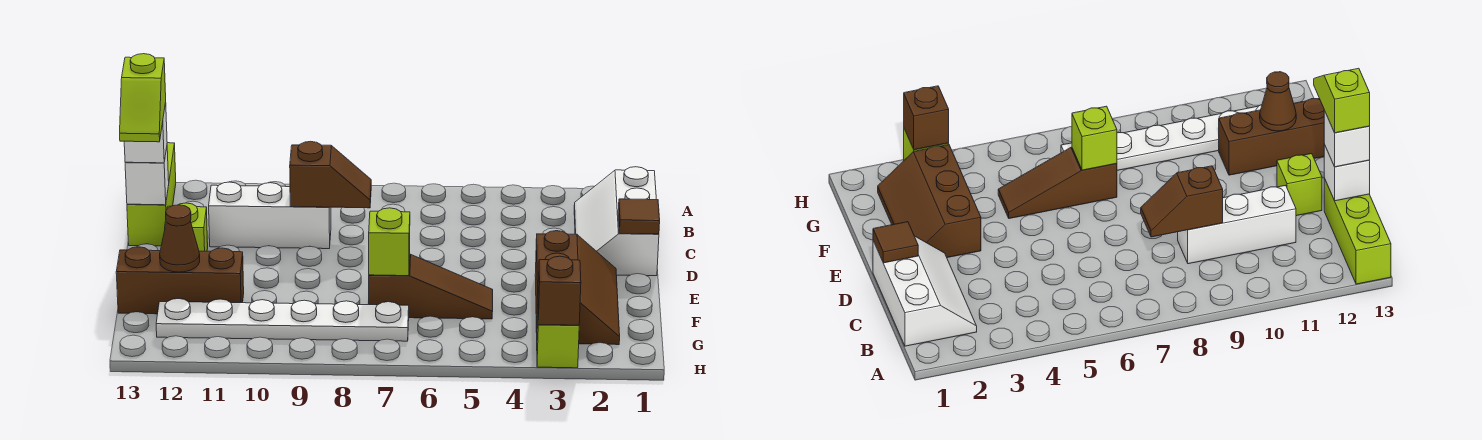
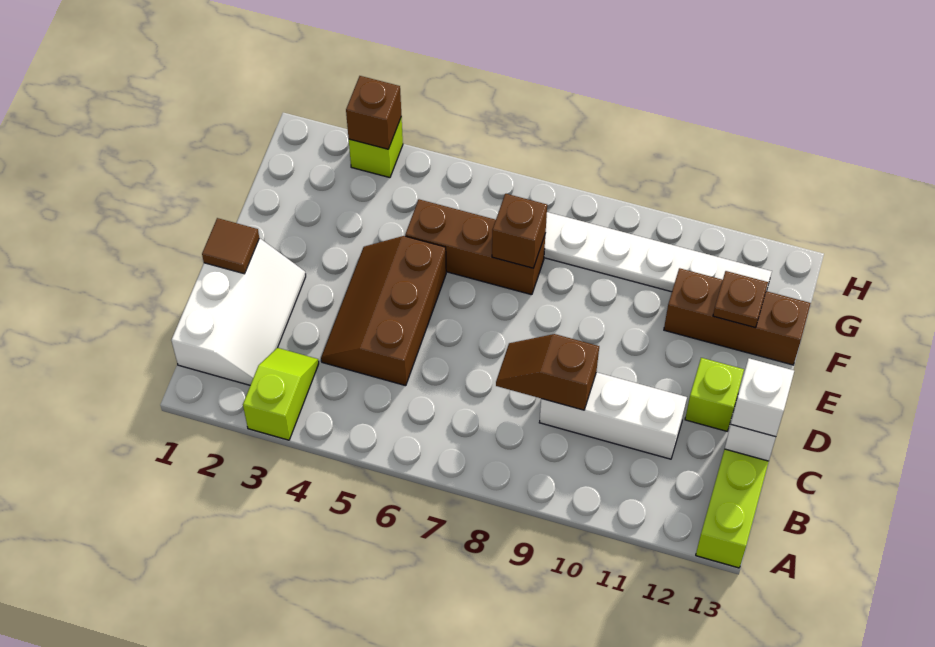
lime slope C13:D13 level 4 top C -> lime slope A3:B3 level 1 top A
brown slope E2:G3 level 1 top 3 -> brown slope C4:E5 level 1 top 5
brown slope F5:F7 level 1 top 7 -> brown brick F5:F7 level 1
lime brick F7 level 2 -> brown brick F7 level 2
brown cone F12 level 2 -> brown plate F12 level 2

